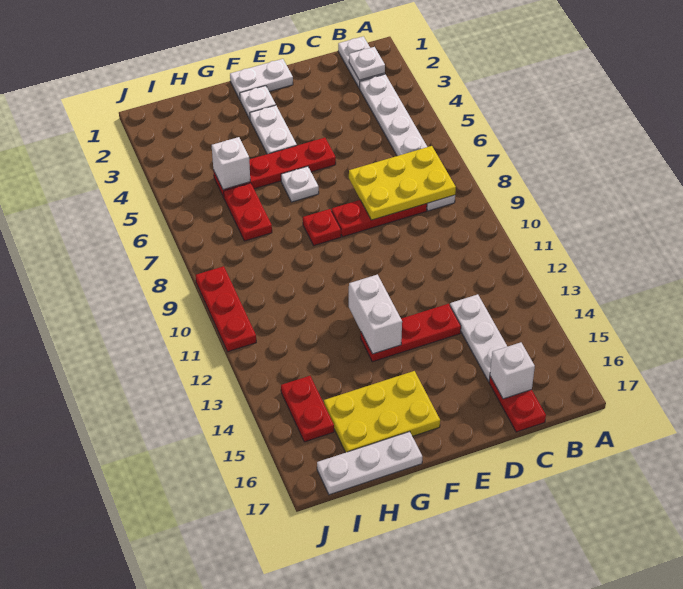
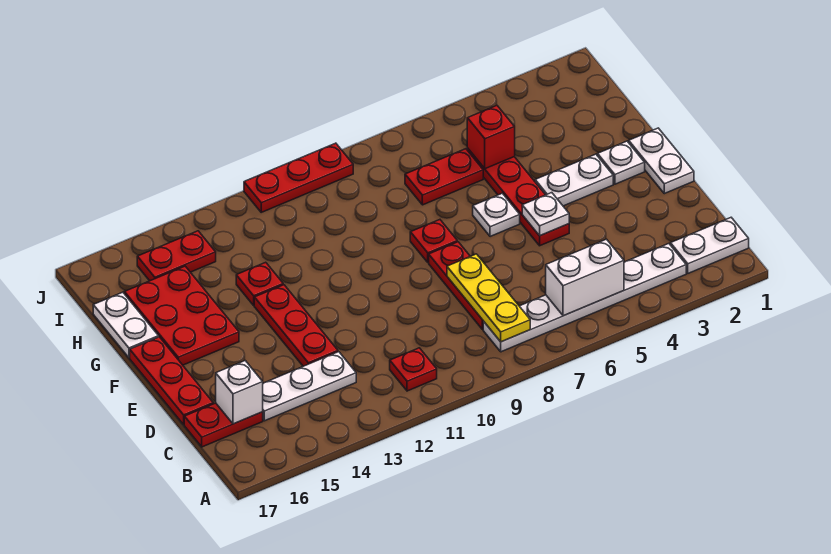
white plate B2 level 2 -> white plate E5 level 2
yellow plate B7:D8 level 2 -> yellow plate B8:D8 level 2
none -> red plate B11 level 1
none -> red plate D17:F17 level 1
white brick F12:F13 level 2 -> white brick B5:B6 level 2
yellow plate F15:H16 level 1 -> red plate F15:H16 level 1
none -> red plate G13 level 1
white plate G17:I17 level 1 -> white plate G17:H17 level 1
white brick H5 level 2 -> red brick H5 level 2

